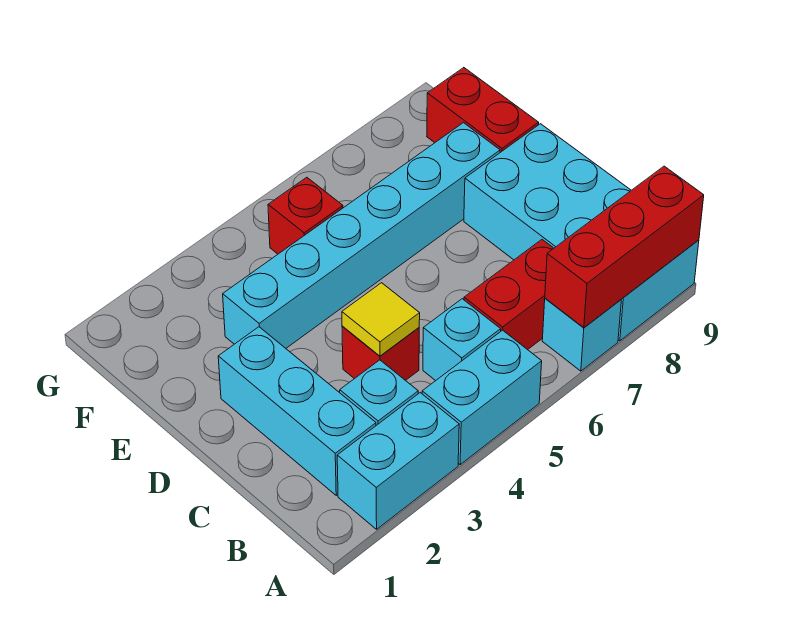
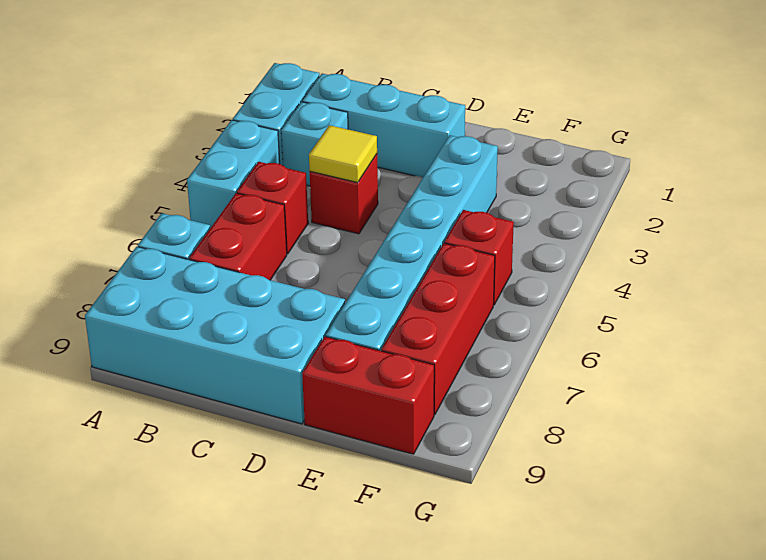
red brick A7:A9 level 2 -> red brick F6:F8 level 1
cyan brick B5 level 1 -> red brick B5 level 1

